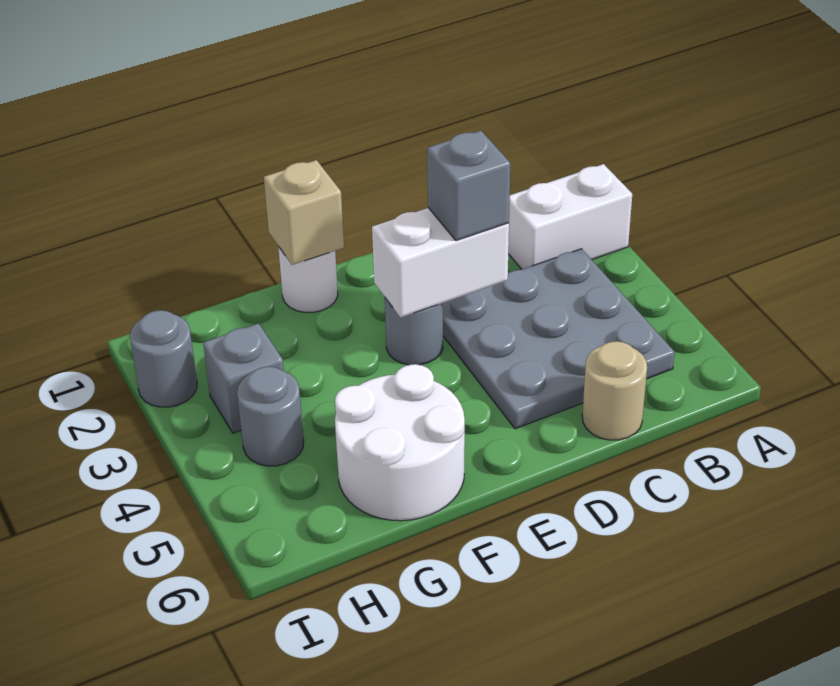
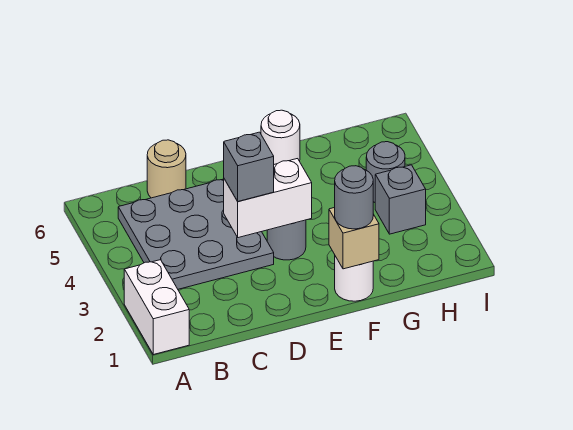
white brick A2:B2 level 1 -> white brick A1:A2 level 1
white round brick F5:G6 level 1 -> white round brick F6 level 1
grey round brick I2 level 1 -> grey round brick F1 level 3

